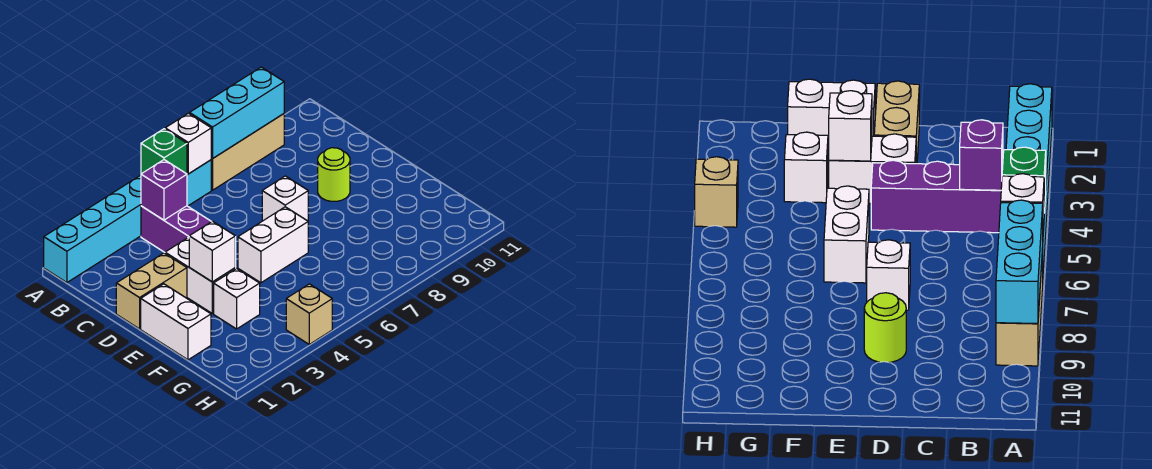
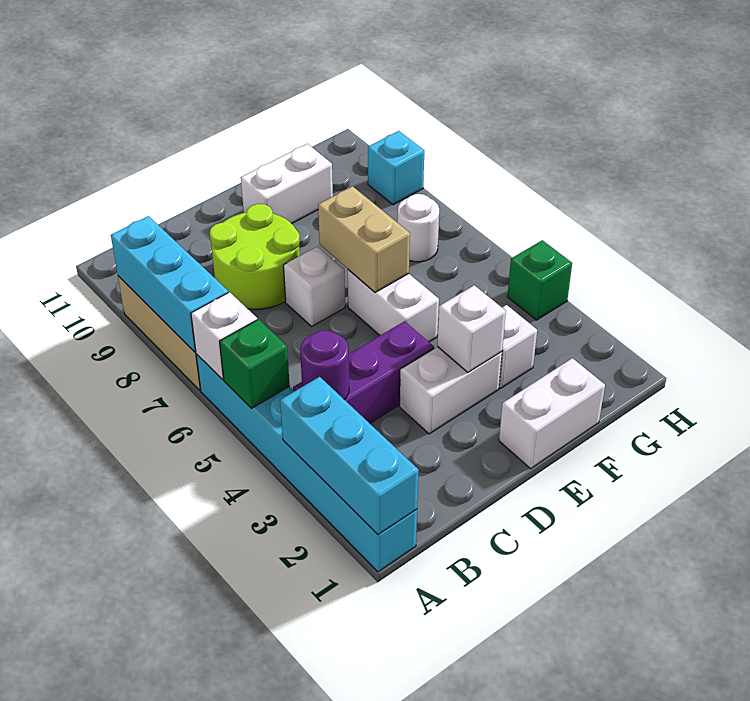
none -> cyan brick A1:A3 level 2
purple brick B4 level 2 -> purple round brick B4 level 2
tan brick D1:D2 level 1 -> tan brick E6:E7 level 2
lime round brick D9 level 1 -> lime round brick C8:D9 level 1
none -> white brick E10:F10 level 1
none -> white round brick G7 level 1
tan brick H4 level 1 -> green brick H4 level 1
none -> cyan brick H9 level 1

